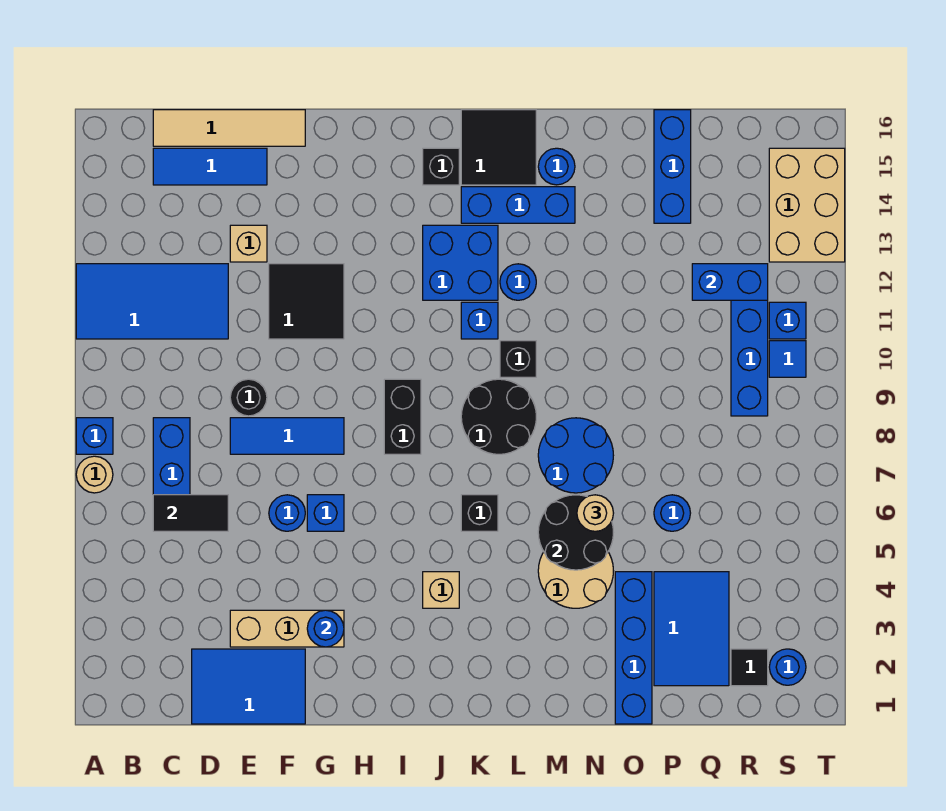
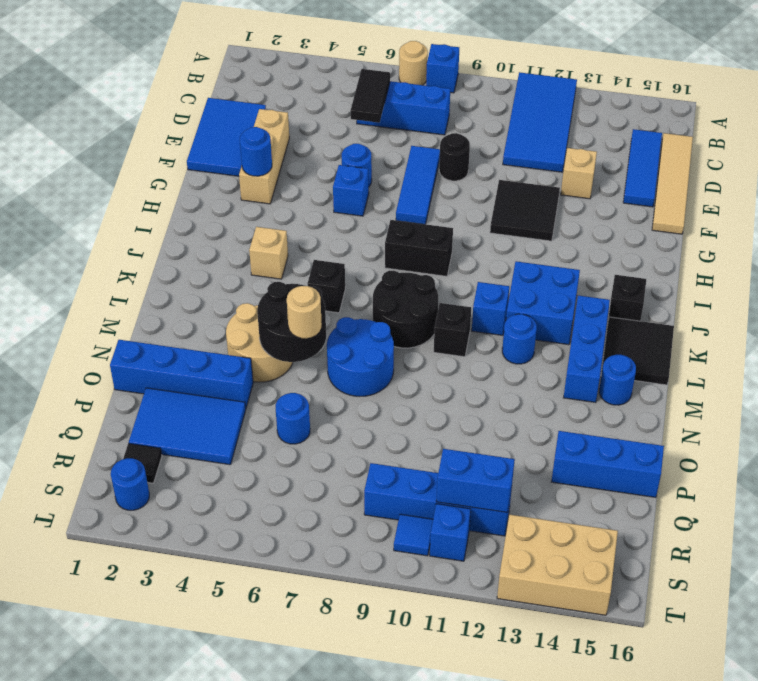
blue brick Q12:R12 level 2 -> blue brick R11:R12 level 2

